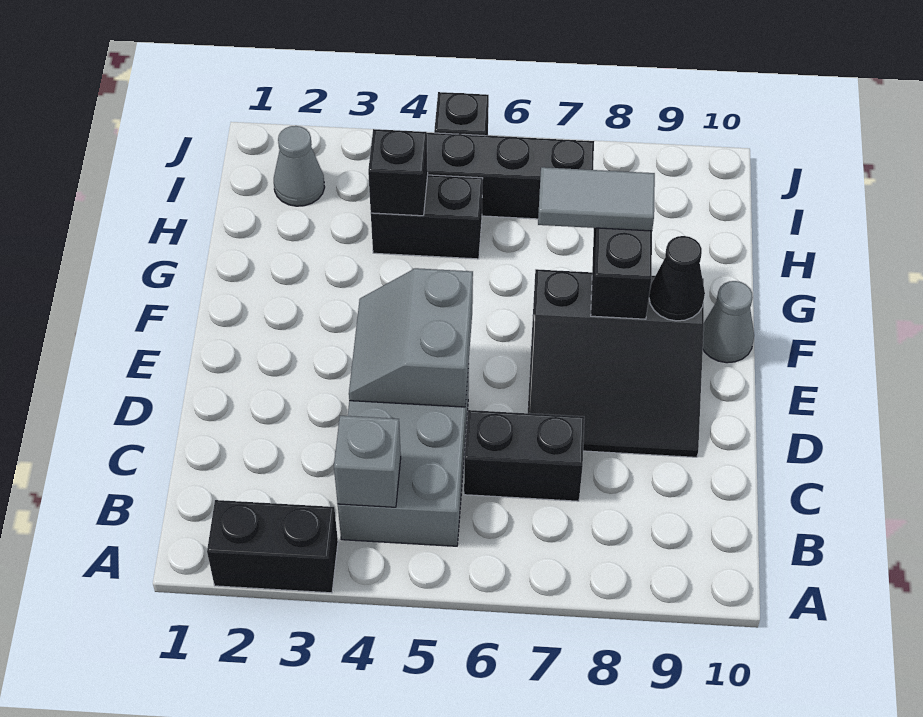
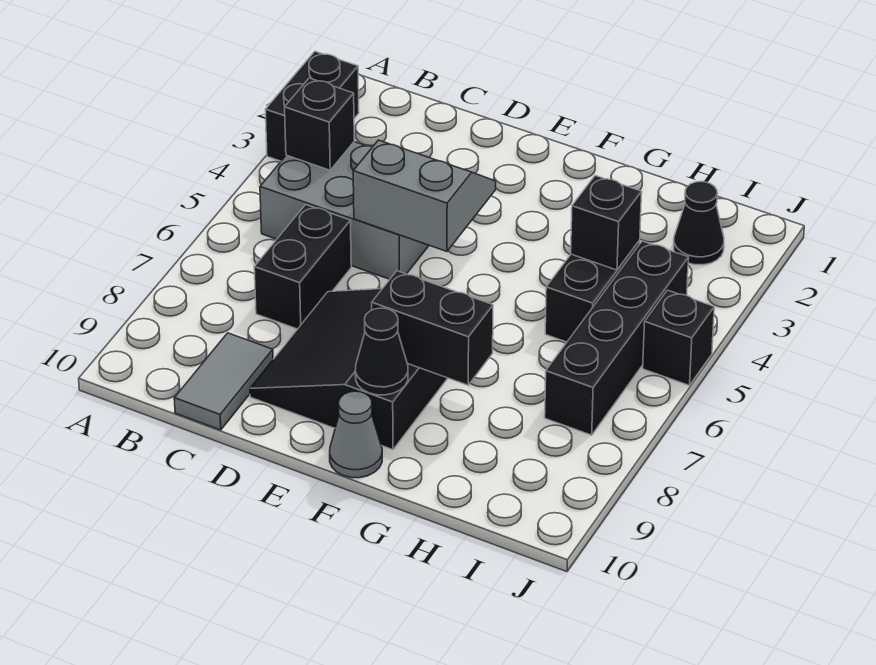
grey brick B4 level 2 -> black brick B4 level 2
grey tile G7:G8 level 3 -> grey tile C9:C10 level 1
grey cone I2 level 1 -> black cone I2 level 1

